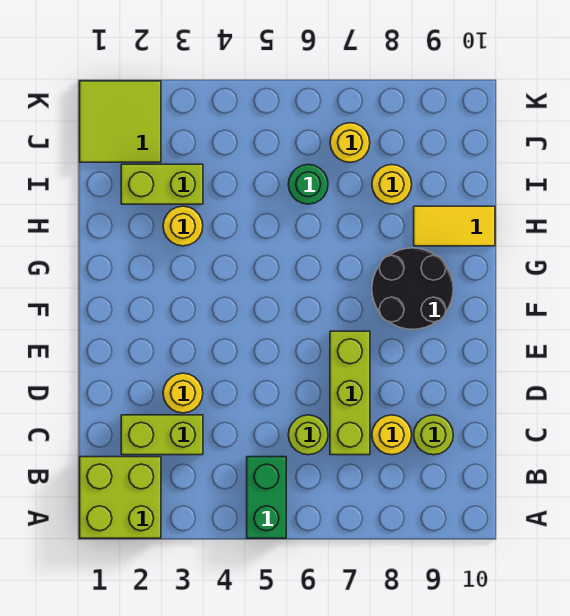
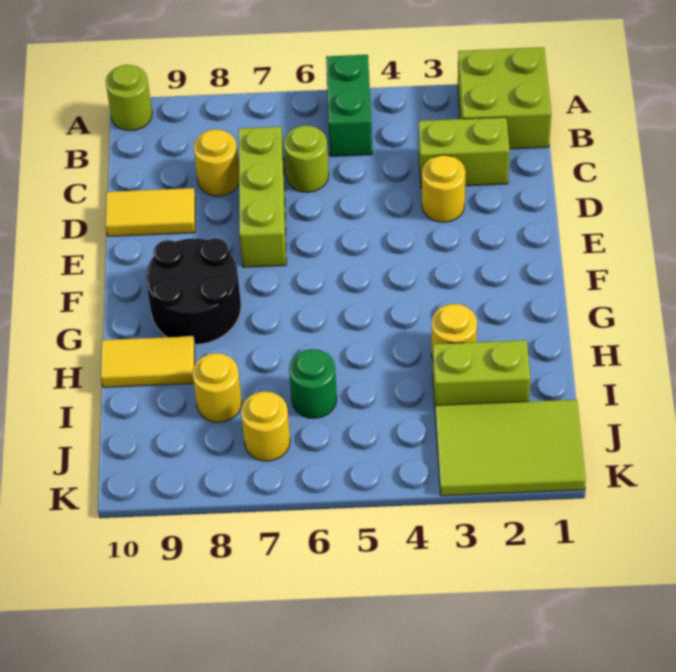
lime round brick C9 level 1 -> lime round brick A10 level 1
none -> yellow tile D9:D10 level 1
lime tile J1:K2 level 1 -> lime tile J1:K3 level 1

